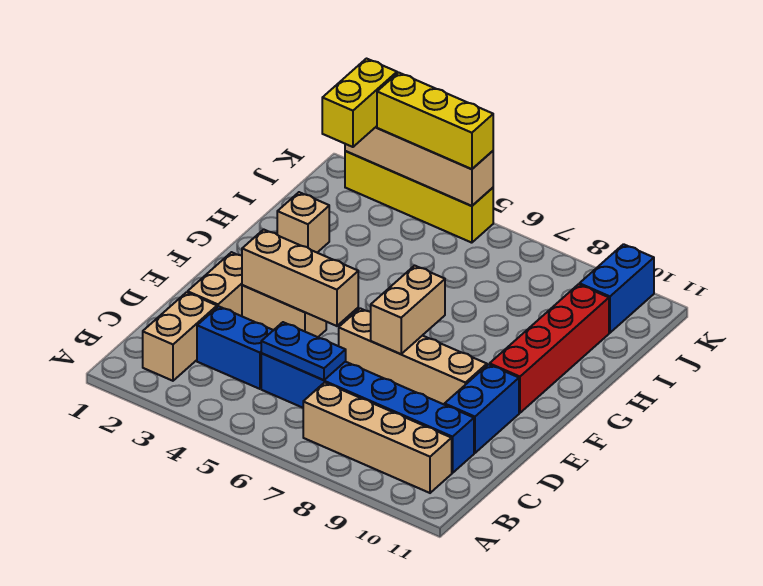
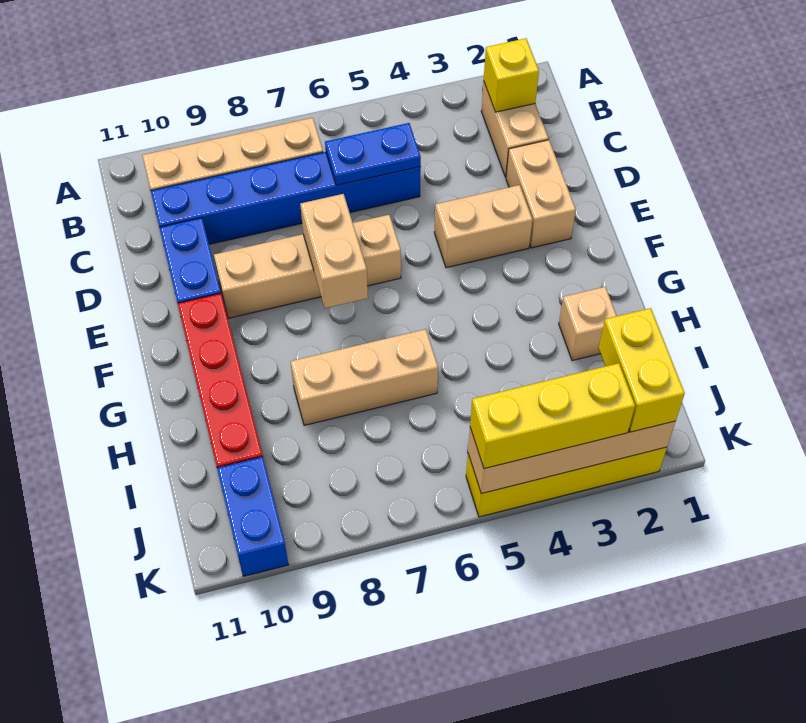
none -> yellow brick B2 level 2
blue brick C3:C4 level 1 -> none
tan brick E3:E5 level 2 -> tan brick H6:H8 level 1

